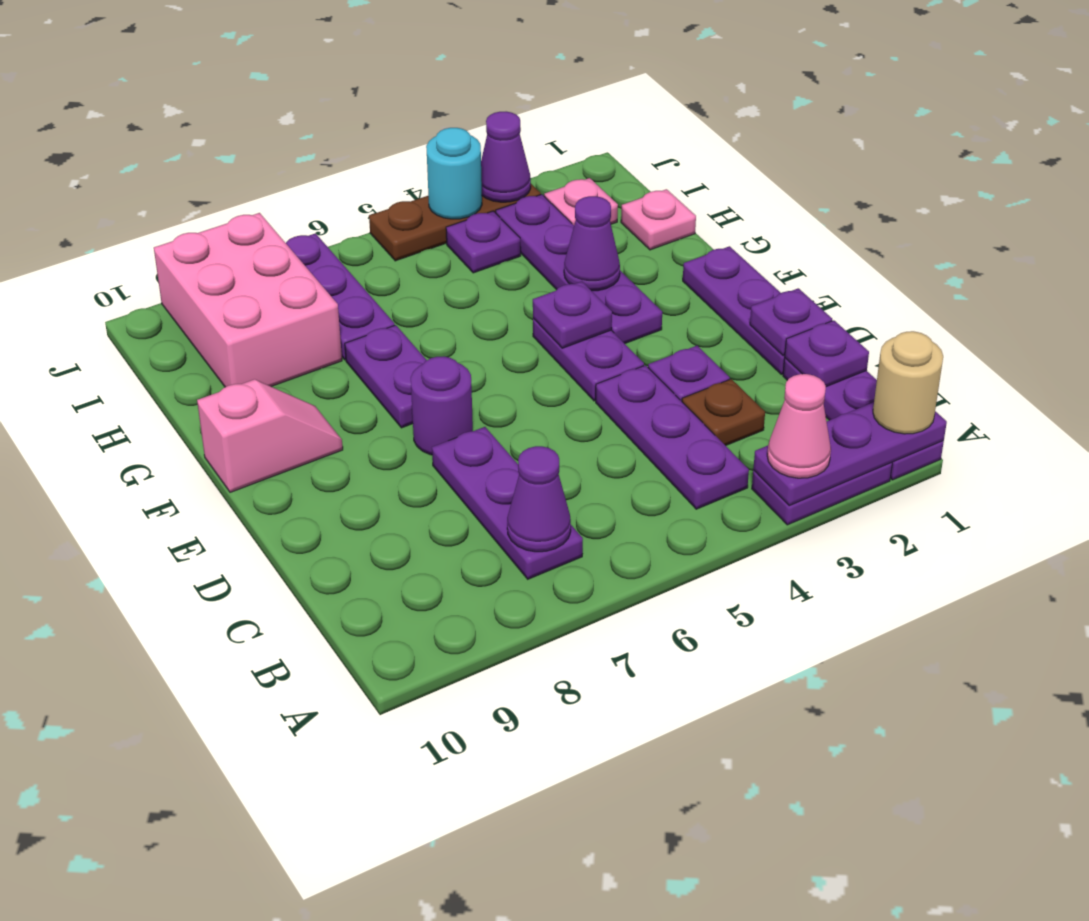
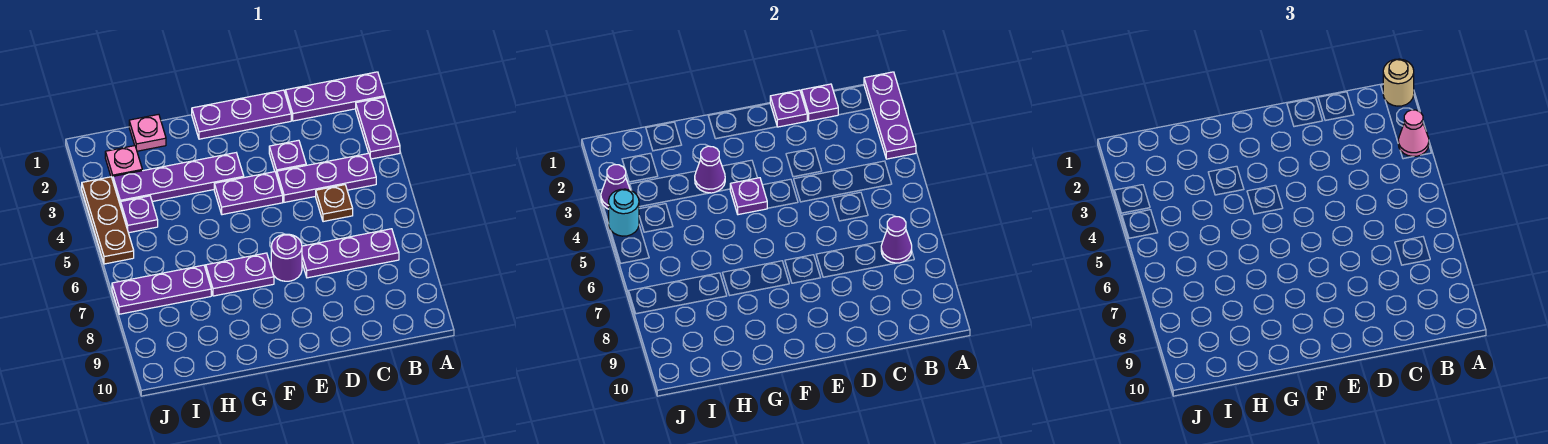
brown plate C3 level 1 -> brown plate C5 level 1
pink slope F9:F10 level 1 top 10 -> none
pink brick H8:J9 level 1 -> none

